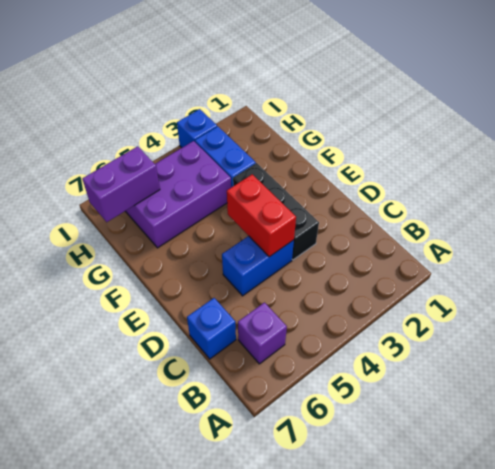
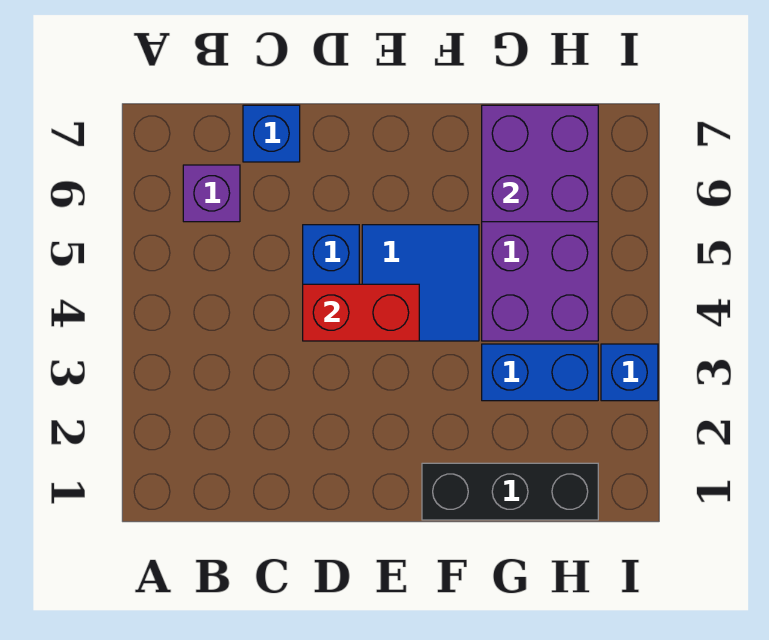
black brick D3:F3 level 1 -> black brick F1:H1 level 1
none -> blue tile E4:F5 level 1
purple brick H6:H7 level 2 -> purple brick G6:H7 level 2

